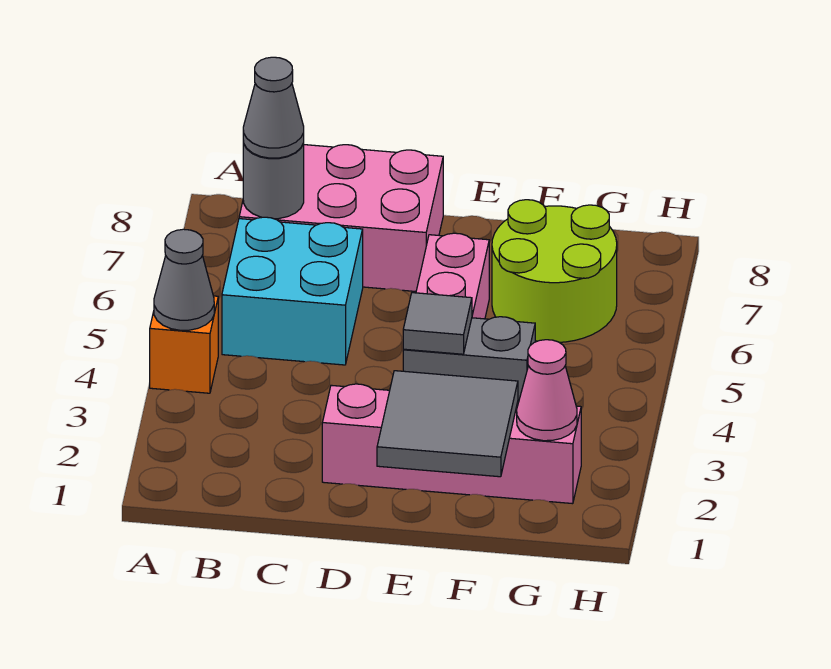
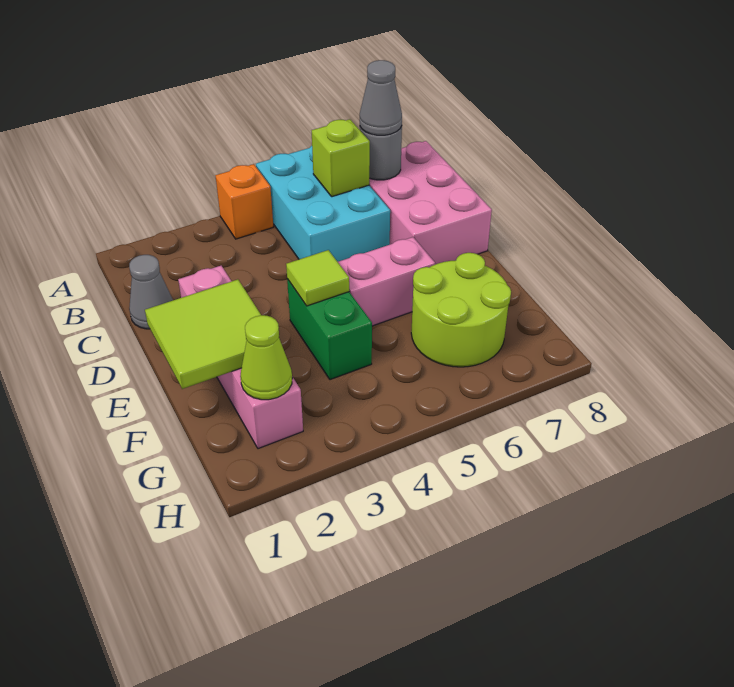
grey cone A4 level 2 -> grey cone C1 level 1
cyan brick B5:C6 level 1 -> cyan brick A5:C6 level 1
none -> lime brick B6 level 2
grey tile E1:F2 level 2 -> lime tile E1:F2 level 2
grey brick E4:F4 level 1 -> green brick E4:F4 level 1
grey tile E4 level 2 -> lime tile E4 level 2
pink cone G2 level 2 -> lime cone G2 level 2

